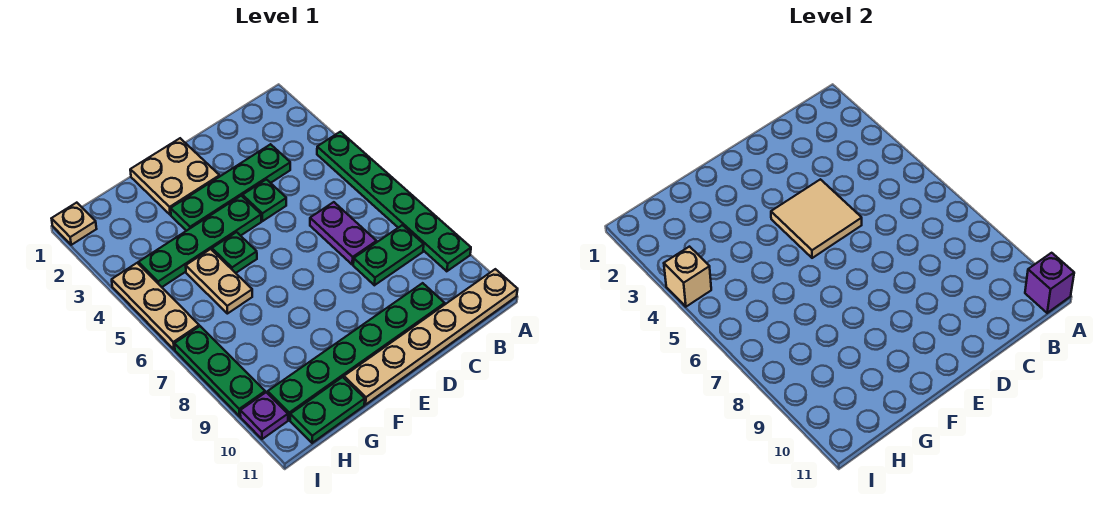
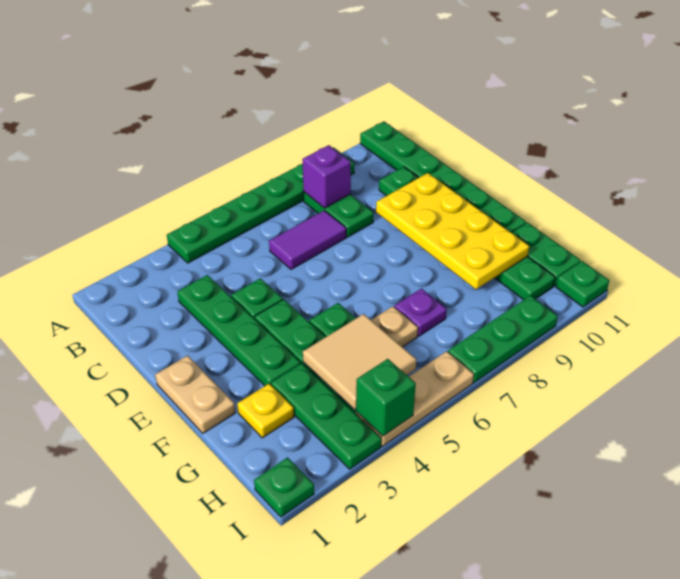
tan plate A11:F11 level 1 -> green plate A11:F11 level 1
purple brick A11 level 2 -> purple brick B8 level 2
purple plate C6:C7 level 1 -> purple tile C6:C7 level 1
tan tile D4:E5 level 2 -> tan tile G4:H5 level 2
none -> yellow plate D9:G10 level 2
tan plate E1:F2 level 1 -> tan plate E1:F1 level 1
none -> yellow plate G2 level 1
none -> green plate G3:I3 level 1
tan plate I1 level 1 -> green plate I1 level 1
tan brick I4 level 2 -> green brick I4 level 2
purple plate I10 level 1 -> purple plate G7 level 1
none -> green plate I11 level 1

